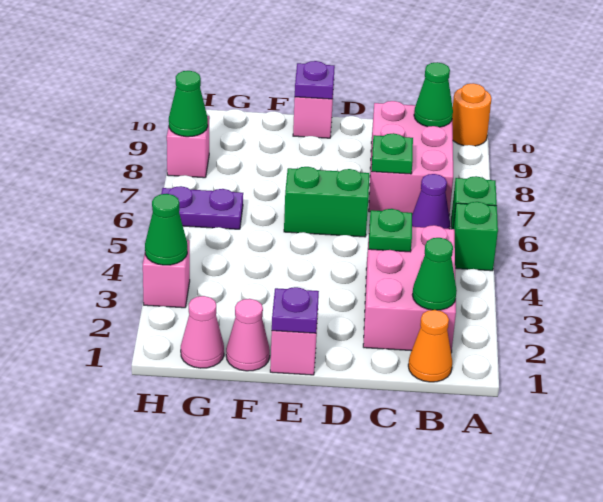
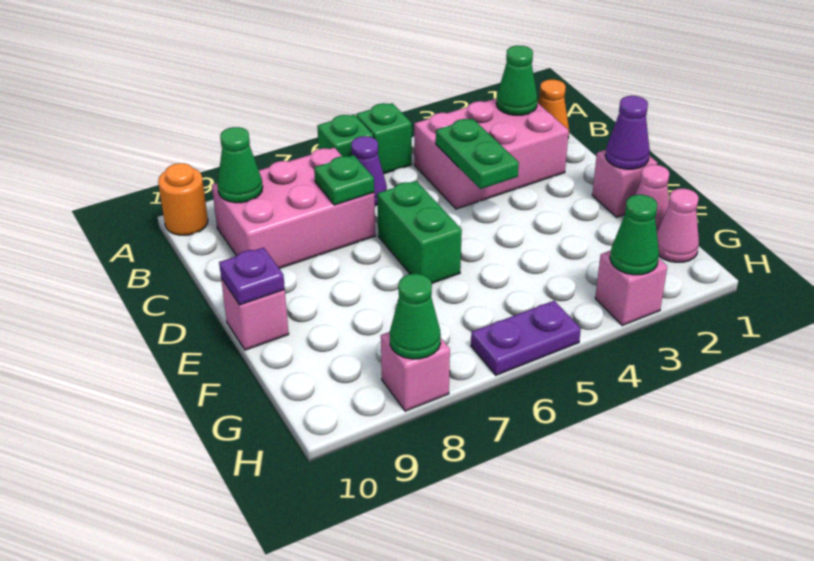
green plate C4 level 2 -> green plate C4:D4 level 2
purple plate E1 level 2 -> purple cone E1 level 2
purple plate G6:H6 level 1 -> purple plate H5:H6 level 1

